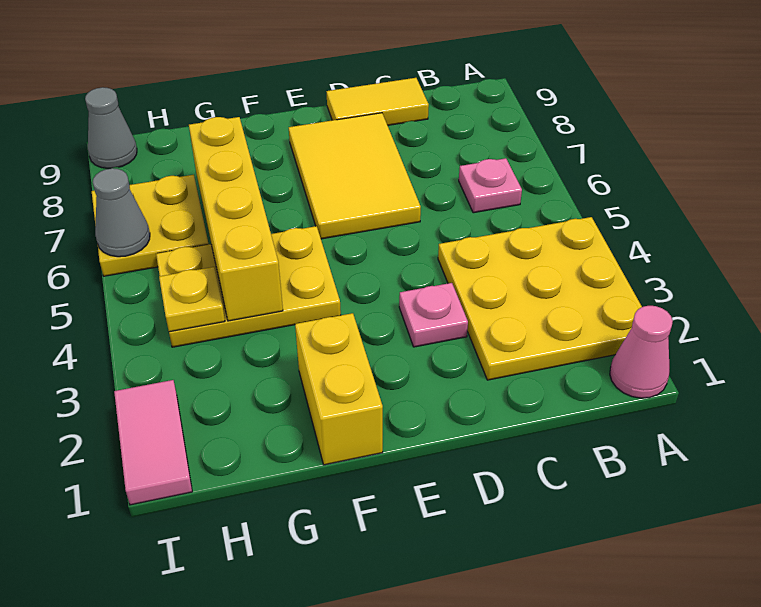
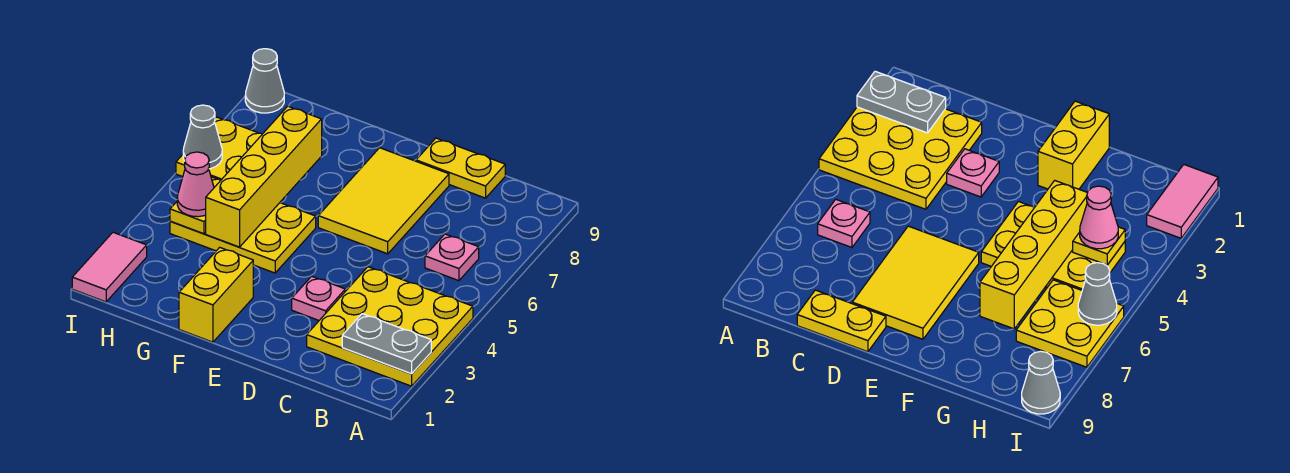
pink cone A1 level 1 -> pink cone H4 level 3
none -> grey plate A2:B2 level 2
yellow tile C9:D9 level 1 -> yellow plate C9:D9 level 1

